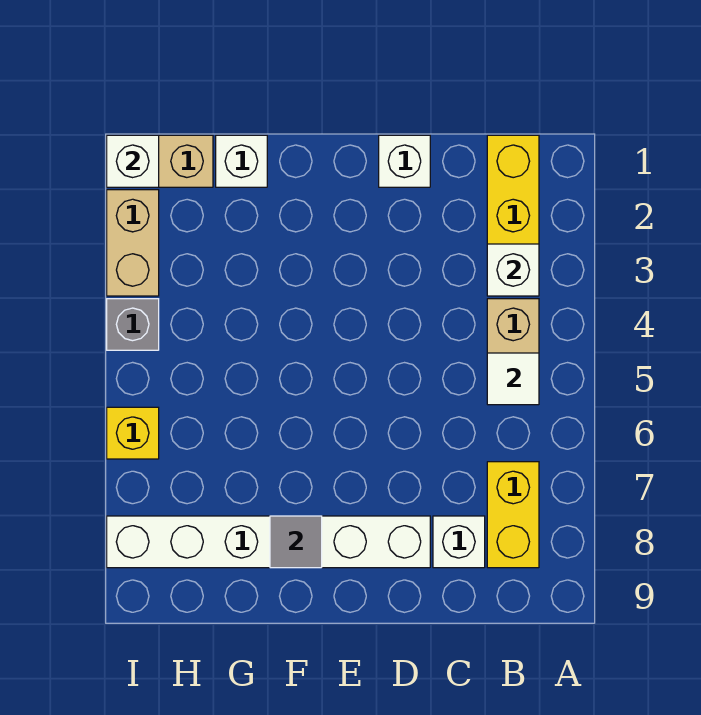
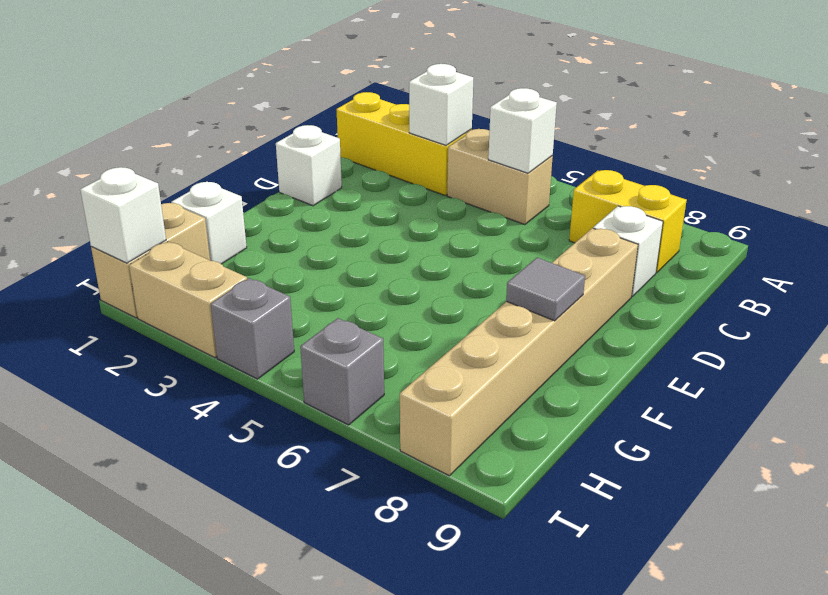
white tile B5 level 2 -> white brick B5 level 2
white brick D8:I8 level 1 -> tan brick D8:I8 level 1
yellow brick I6 level 1 -> grey brick I6 level 1

